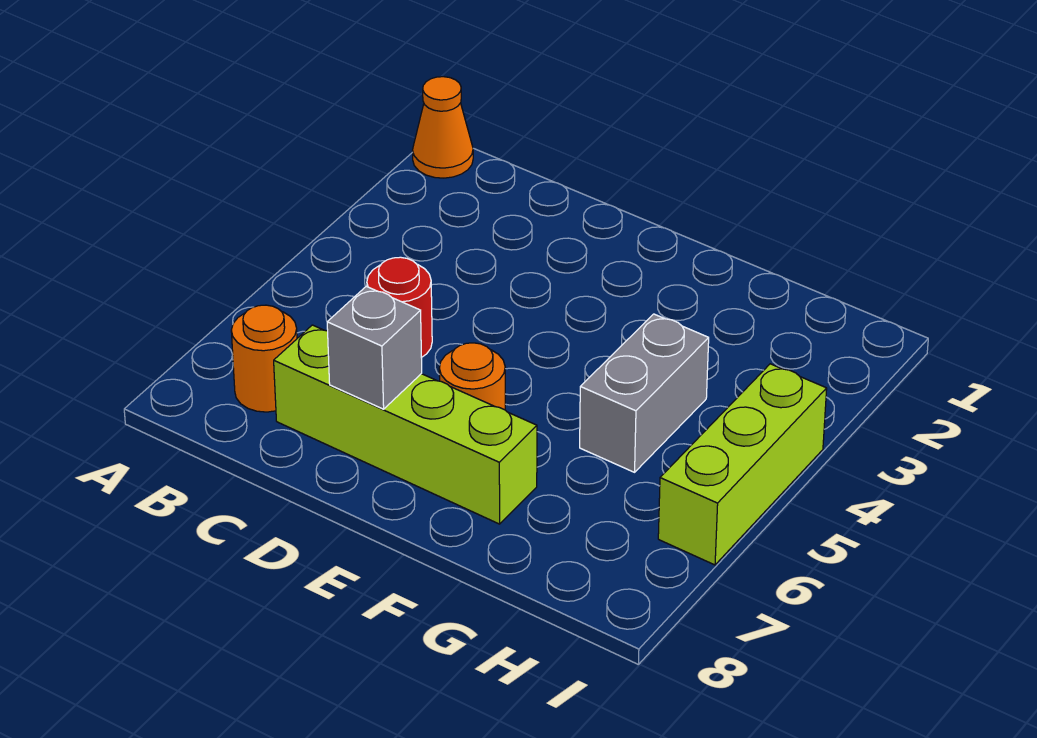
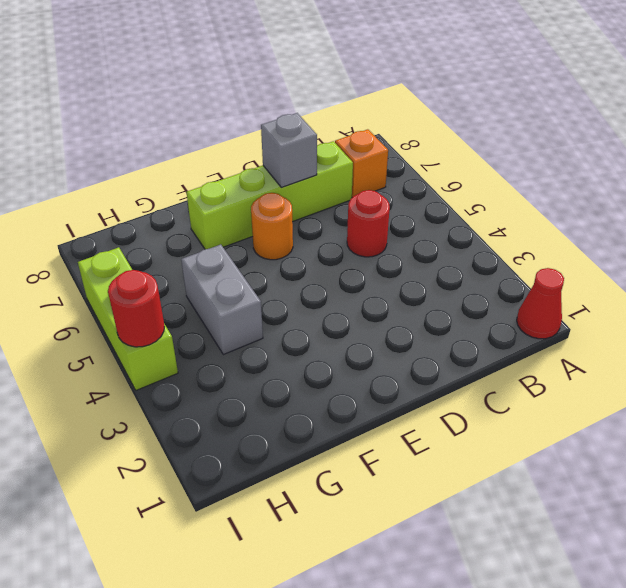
orange cone A1 level 1 -> red cone A1 level 1
orange round brick B7 level 1 -> orange brick B7 level 1
none -> red round brick I4 level 2

